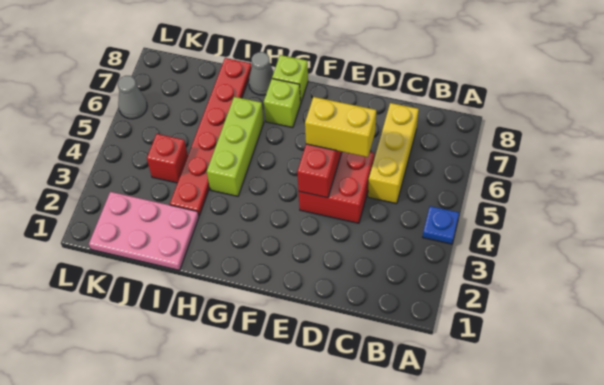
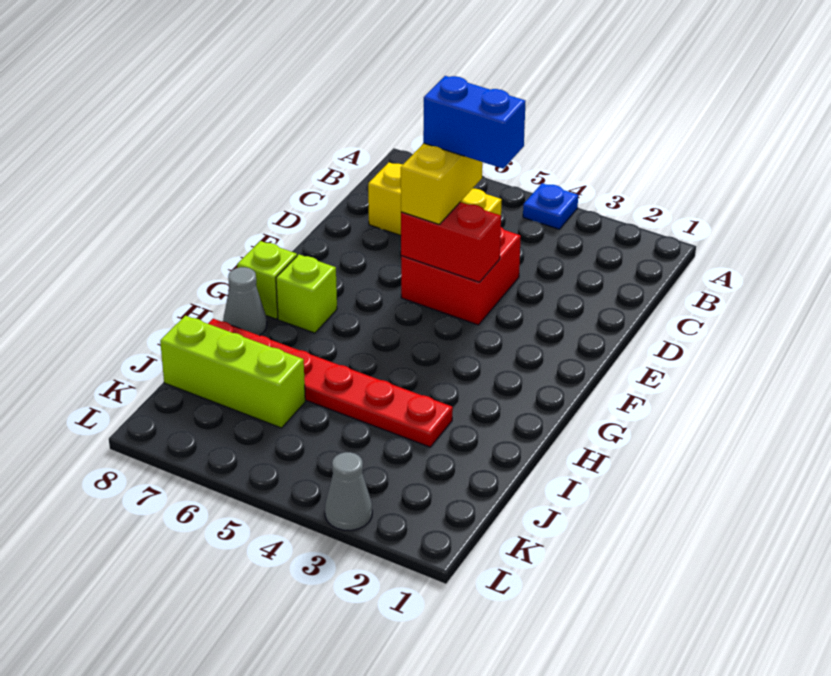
none -> blue brick D4:D5 level 4
lime brick H4:H6 level 1 -> lime brick J6:J8 level 1
pink plate I1:K2 level 1 -> none
red brick J4 level 1 -> none
grey cone L6 level 1 -> grey cone L3 level 1

